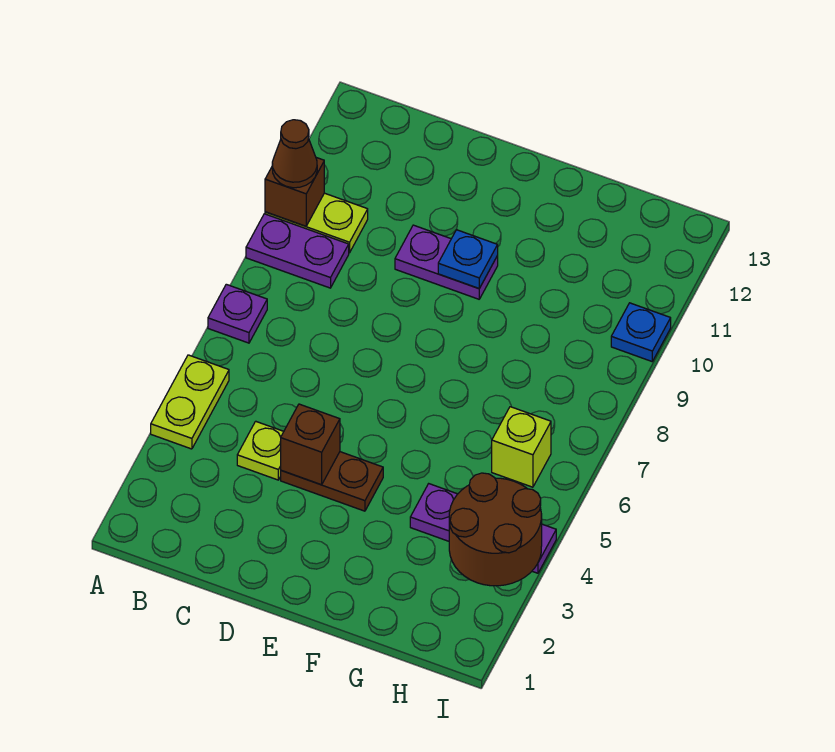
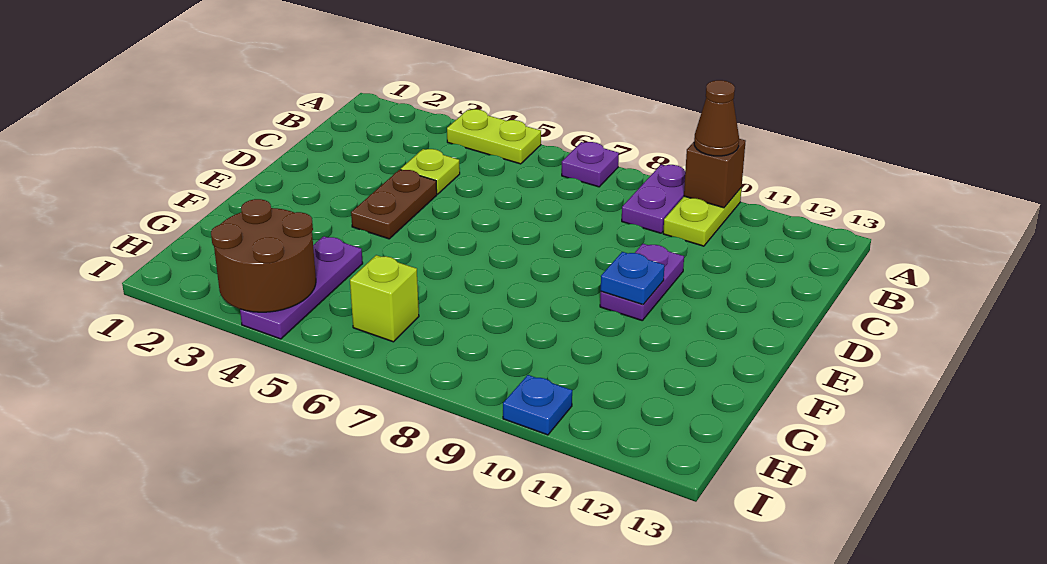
brown brick D4 level 2 -> none

